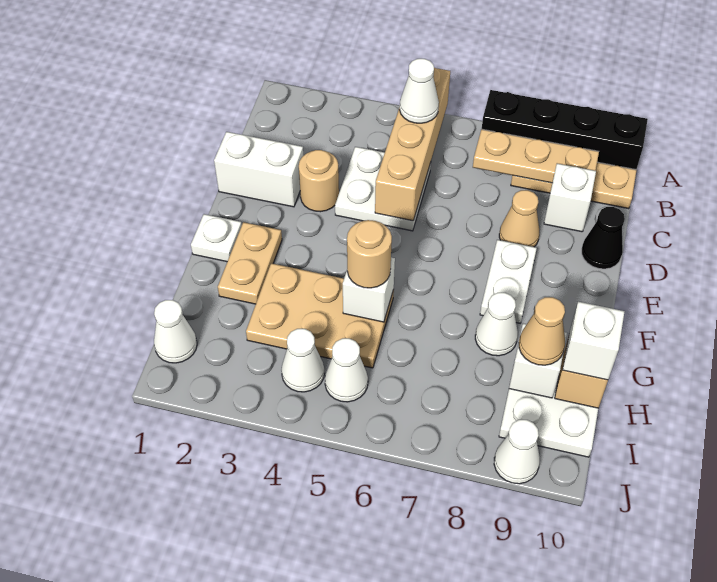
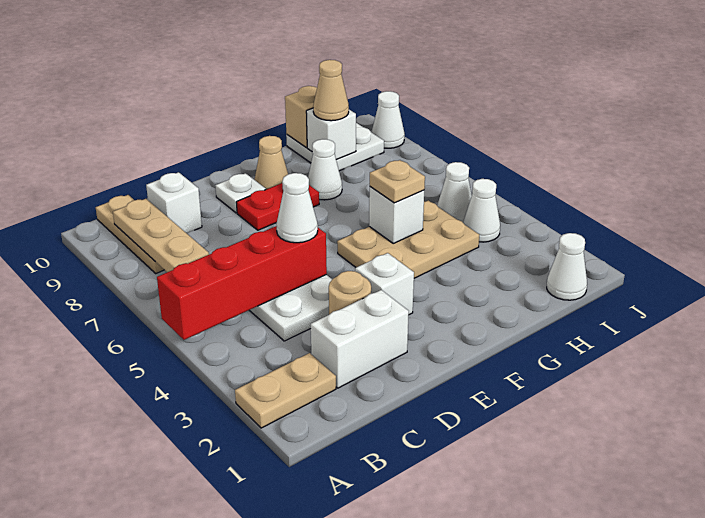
tan brick A5:D5 level 2 -> red brick A5:D5 level 2
black brick A7:A10 level 1 -> none
white cone B5 level 3 -> white cone D5 level 3
white brick D1:D2 level 1 -> white brick C2:D2 level 1
tan cone D8 level 1 -> tan cone F9 level 1
black cone D10 level 1 -> none
white plate E8:F8 level 1 -> red plate E8:F8 level 1
white plate F1 level 1 -> white plate E9 level 1
tan plate F2:G2 level 1 -> tan plate A2:B2 level 1
tan plate G3:H5 level 1 -> tan plate F4:H5 level 1
tan round brick G5 level 3 -> tan plate G5 level 3
white brick H10 level 3 -> white brick E3 level 1

